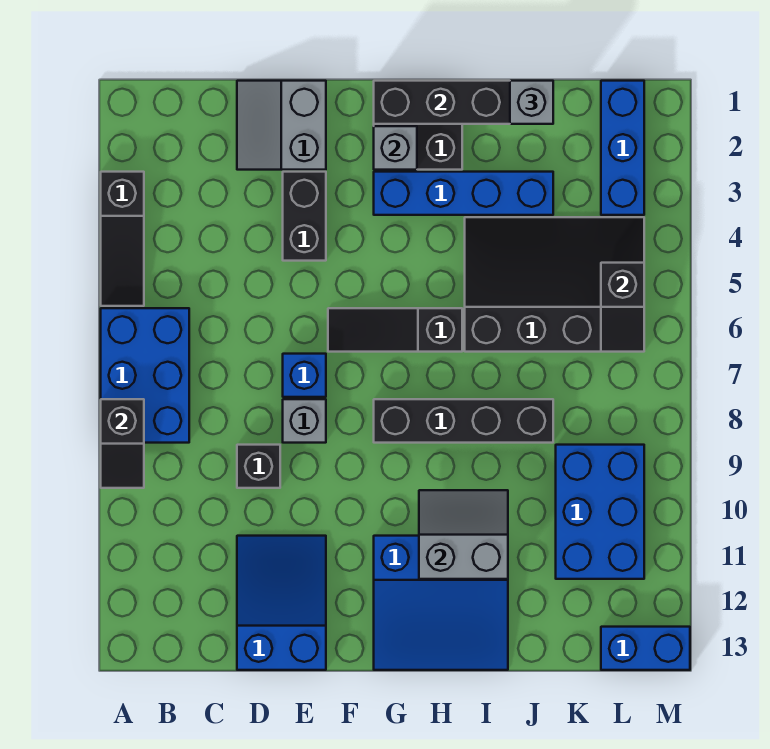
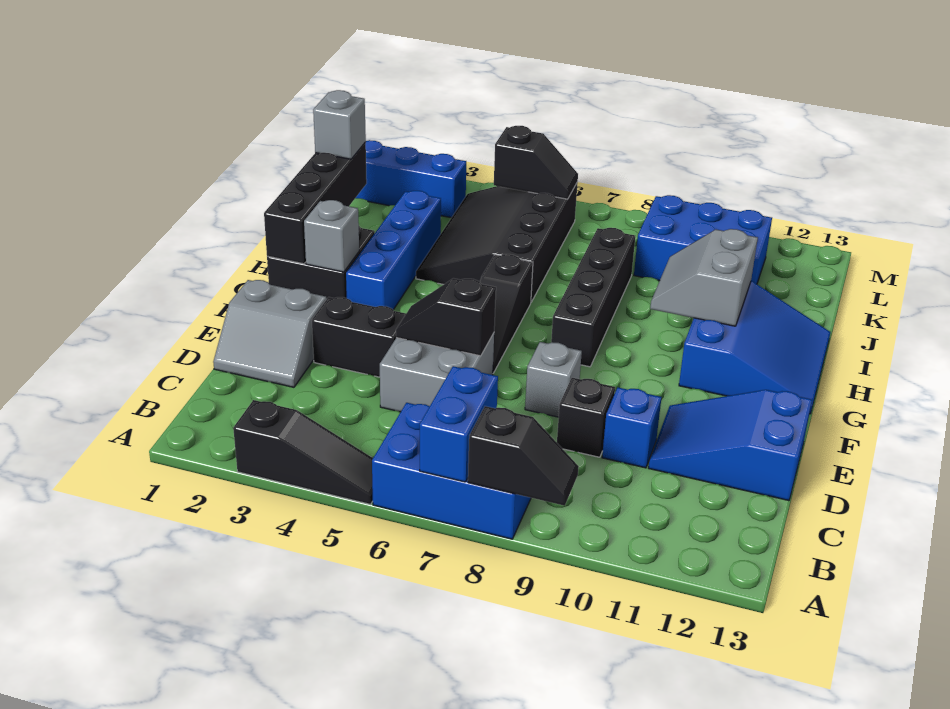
none -> grey brick D5:E6 level 1
none -> black slope E5:E6 level 2 top 6
blue brick E7 level 1 -> blue brick D10 level 1
blue brick L13:M13 level 1 -> blue brick A7:B7 level 2

